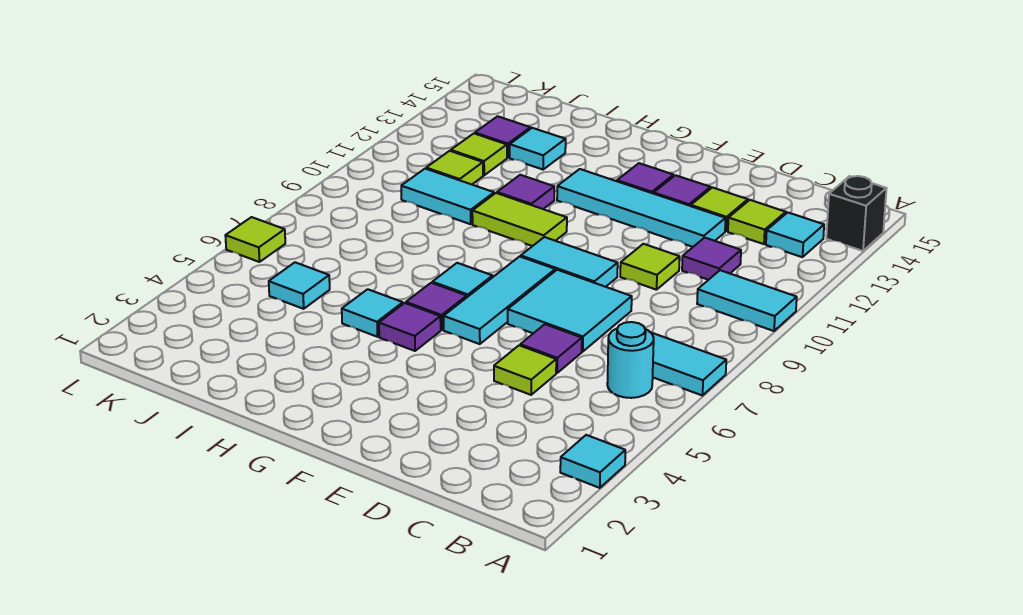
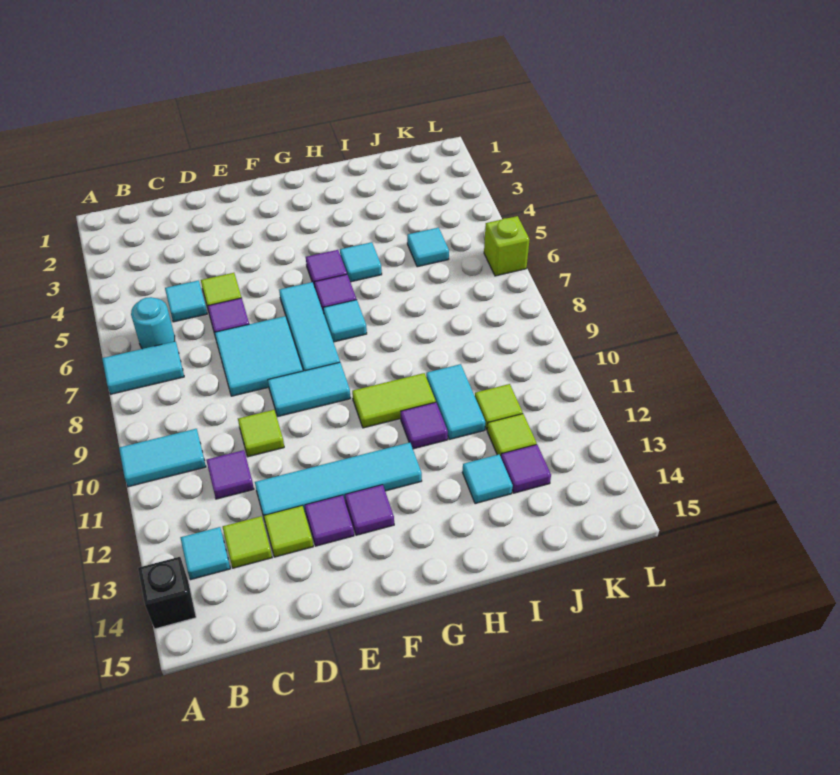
cyan tile A3 level 1 -> cyan tile C5 level 1
cyan tile I10:J10 level 1 -> cyan tile I10:I11 level 1
lime tile L6 level 1 -> lime brick L6 level 1

